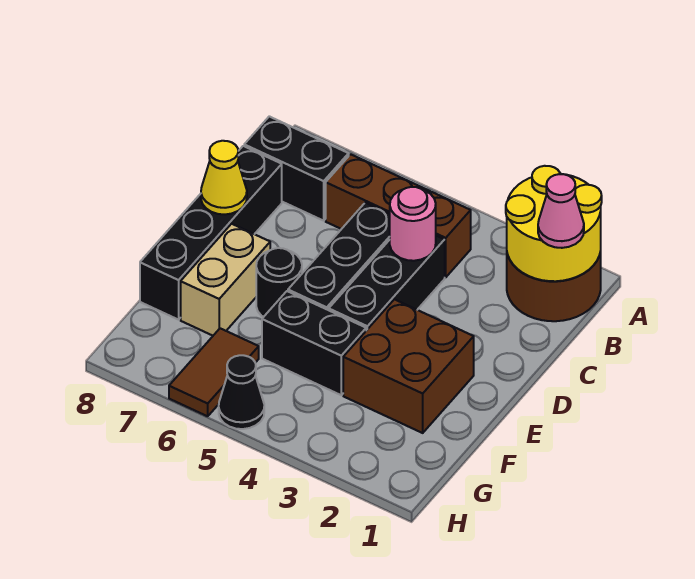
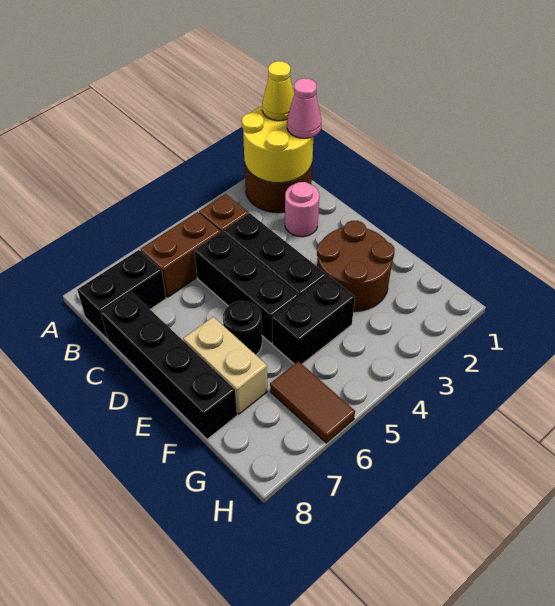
pink round brick C4 level 2 -> pink round brick C2 level 1
yellow cone D8 level 2 -> yellow cone A1 level 3
brown brick E2:F3 level 1 -> brown round brick E2:F3 level 1
black cone H5 level 1 -> none

